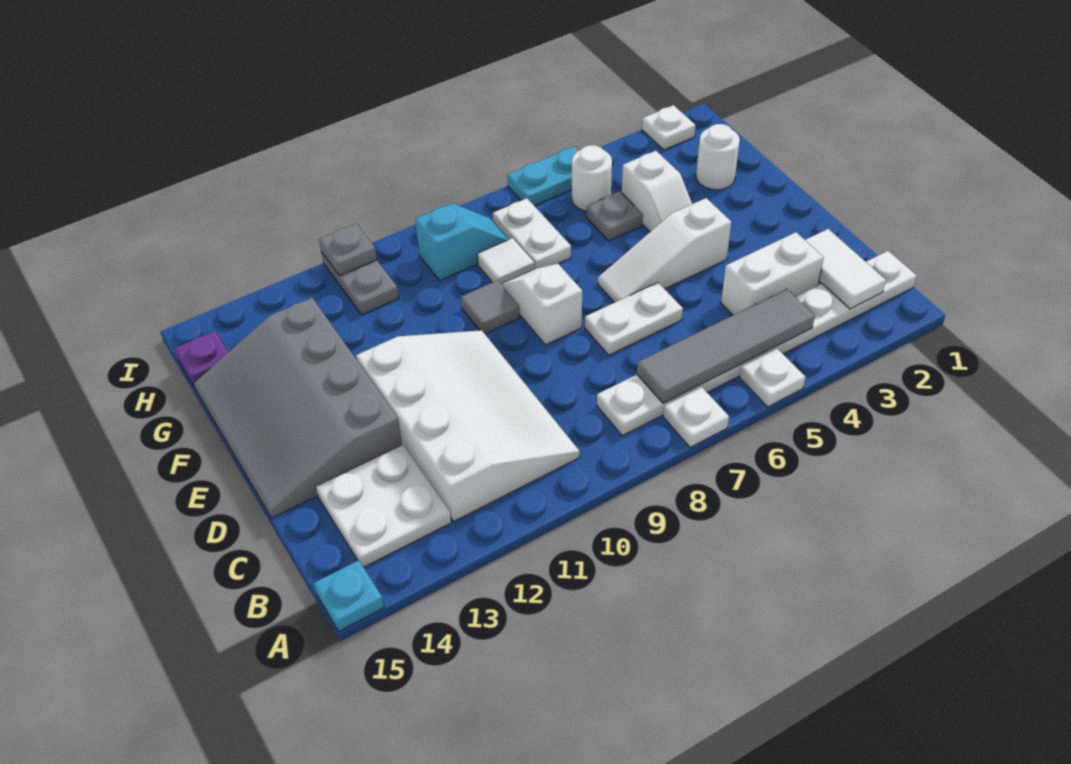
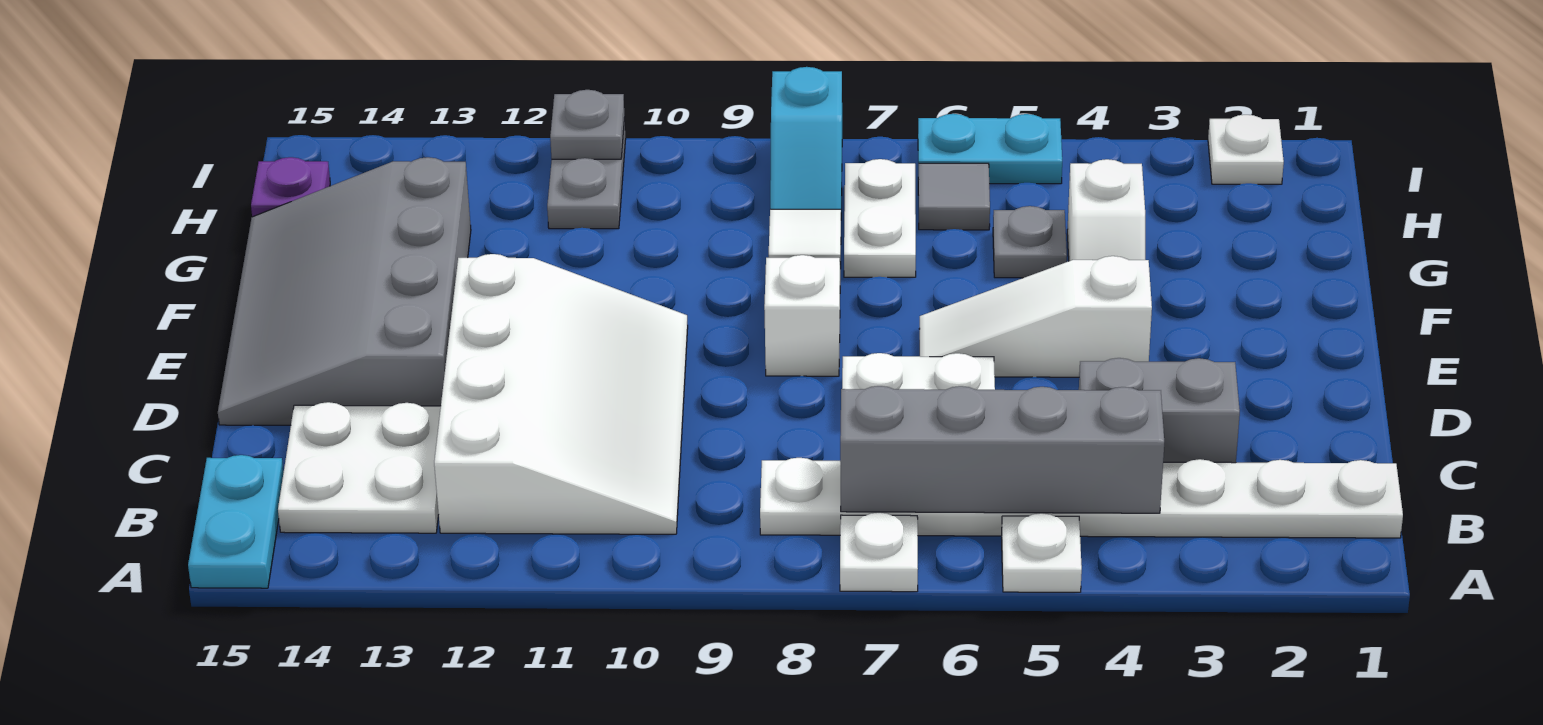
cyan plate A15 level 1 -> cyan plate A15:B15 level 1
white tile B2:C2 level 2 -> none
grey tile B4:B7 level 2 -> grey brick B4:B7 level 2
white brick C3:C4 level 1 -> grey brick C3:C4 level 1
grey tile F9 level 1 -> grey tile H6 level 1
white round brick G2 level 1 -> none
white round brick H5 level 1 -> none
cyan slope H8:H9 level 1 top 9 -> cyan slope H8:I8 level 1 top I

